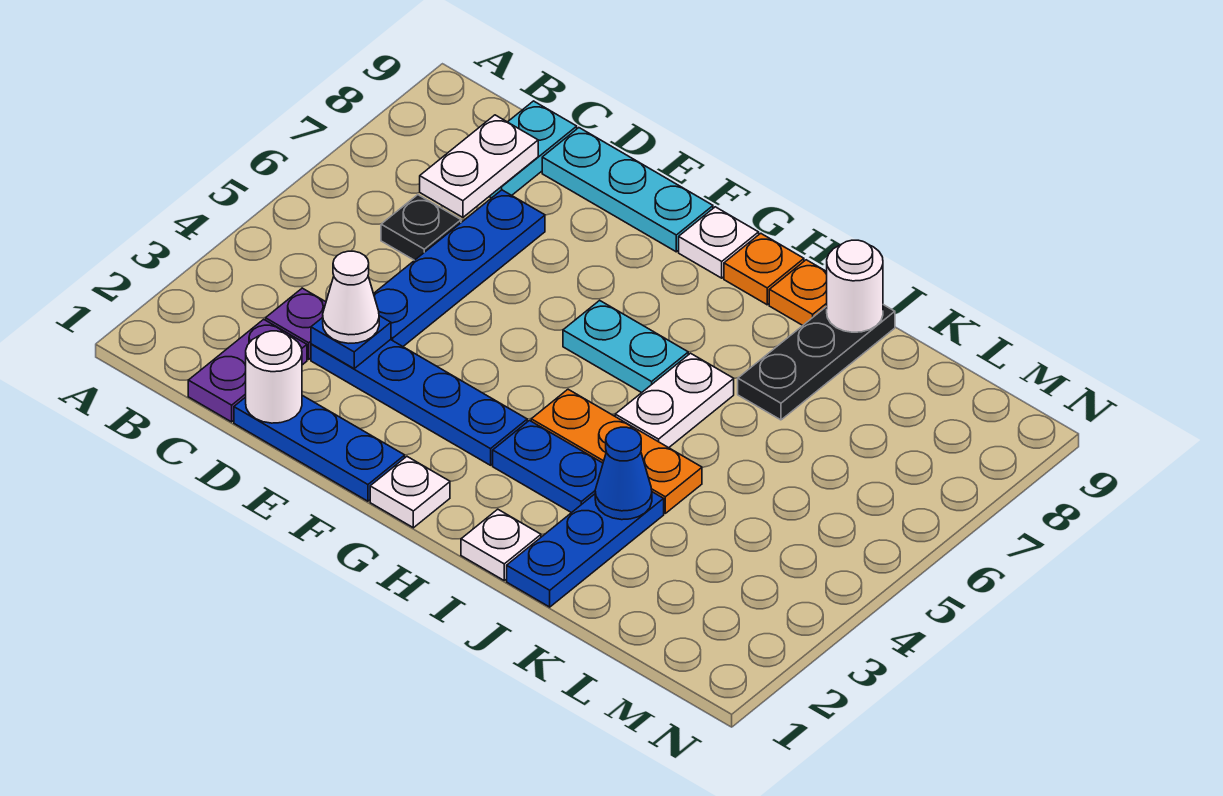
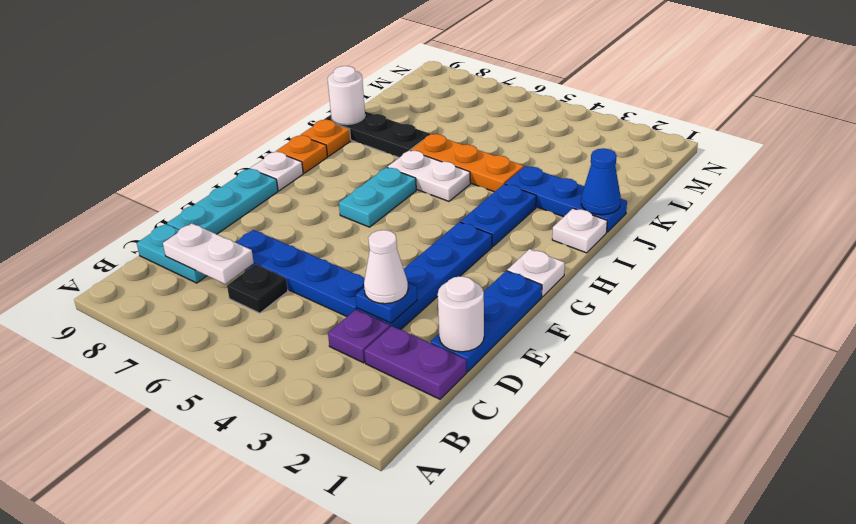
orange plate H4:J4 level 1 -> orange plate J4:J6 level 1
blue cone J3 level 2 -> blue cone J1 level 2

